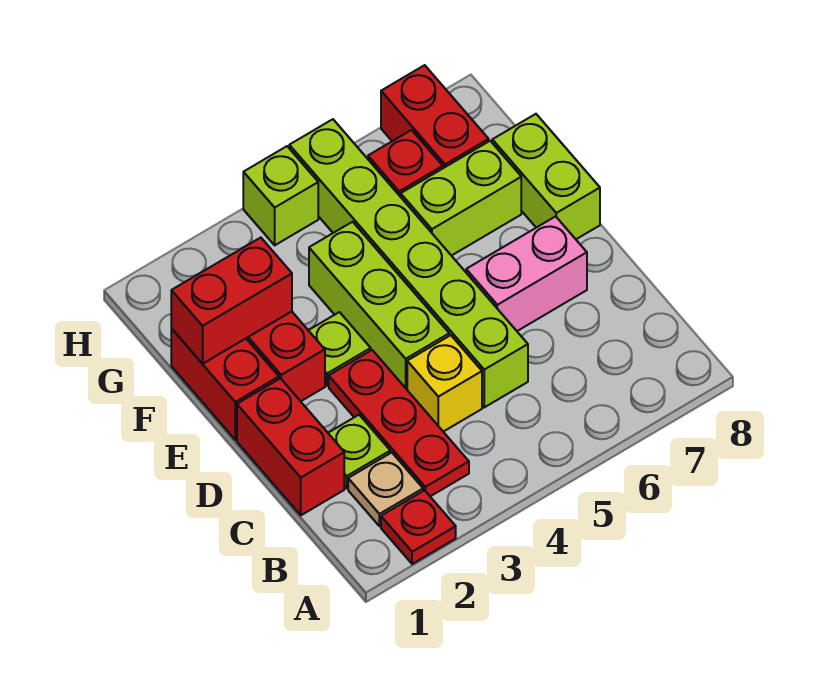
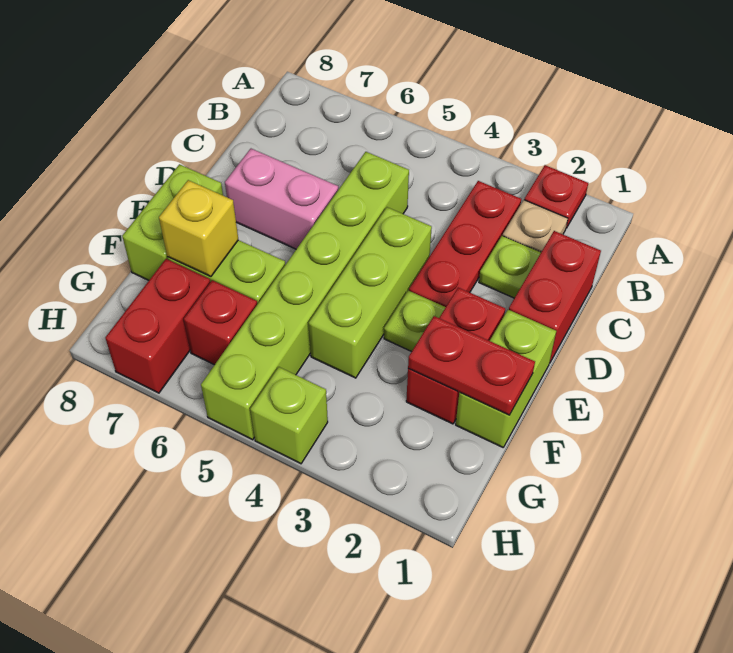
yellow brick C4 level 1 -> yellow brick F7 level 2
red brick E1:F1 level 1 -> lime brick E1:F1 level 1
red brick F1:F2 level 2 -> red plate F1:F2 level 2

